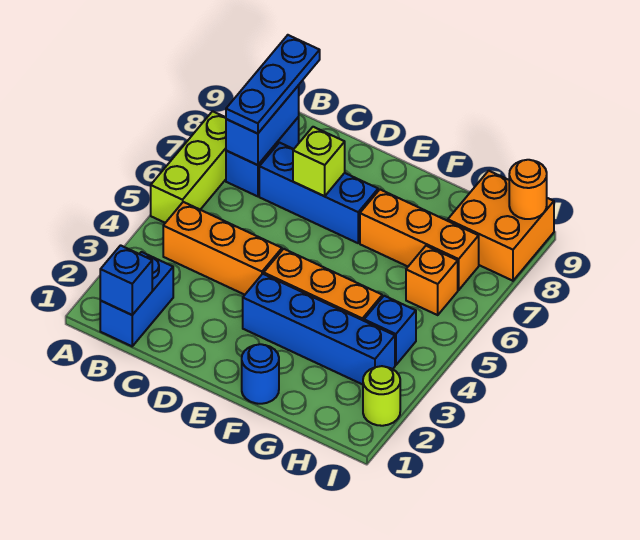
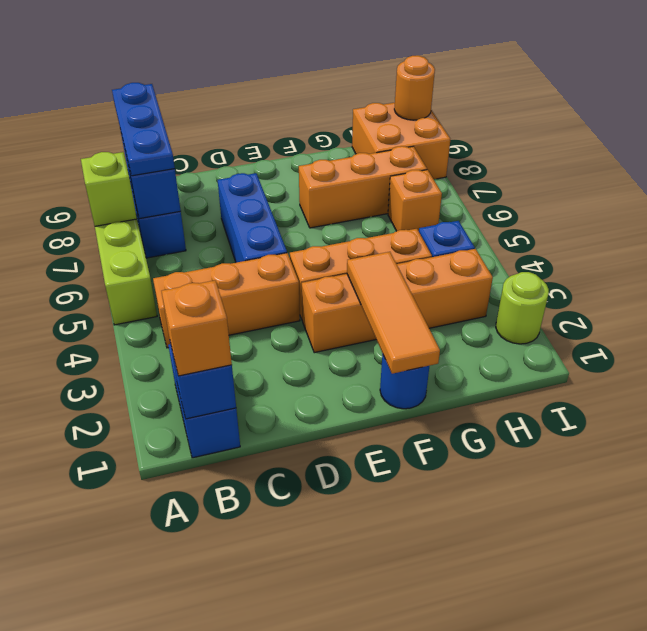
none -> orange brick B1 level 3
blue brick C7:E7 level 1 -> blue brick D5:D7 level 1
lime brick D7 level 2 -> lime brick A7 level 2
blue brick E3:H3 level 1 -> orange brick E3:H3 level 1
none -> orange tile F1:F3 level 2

